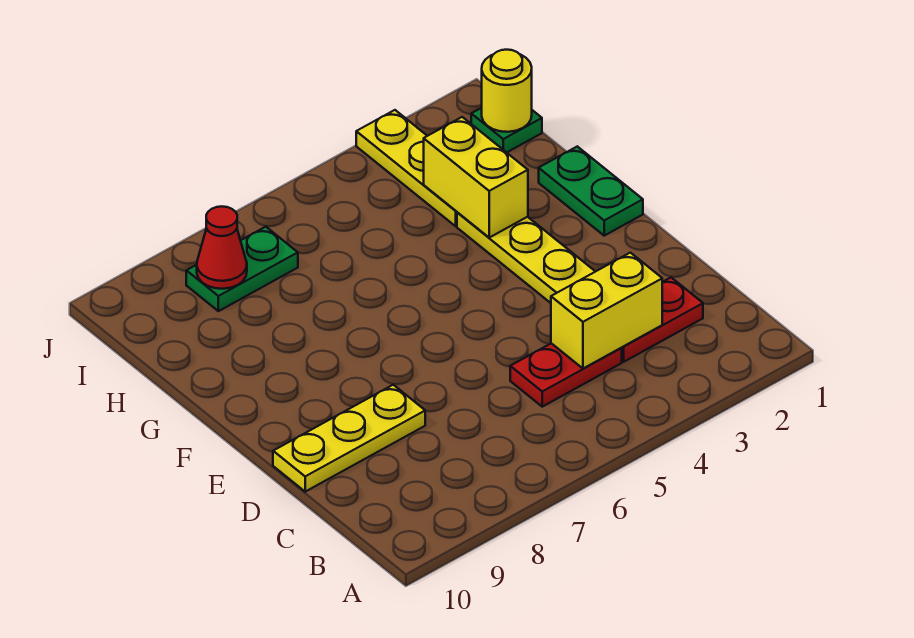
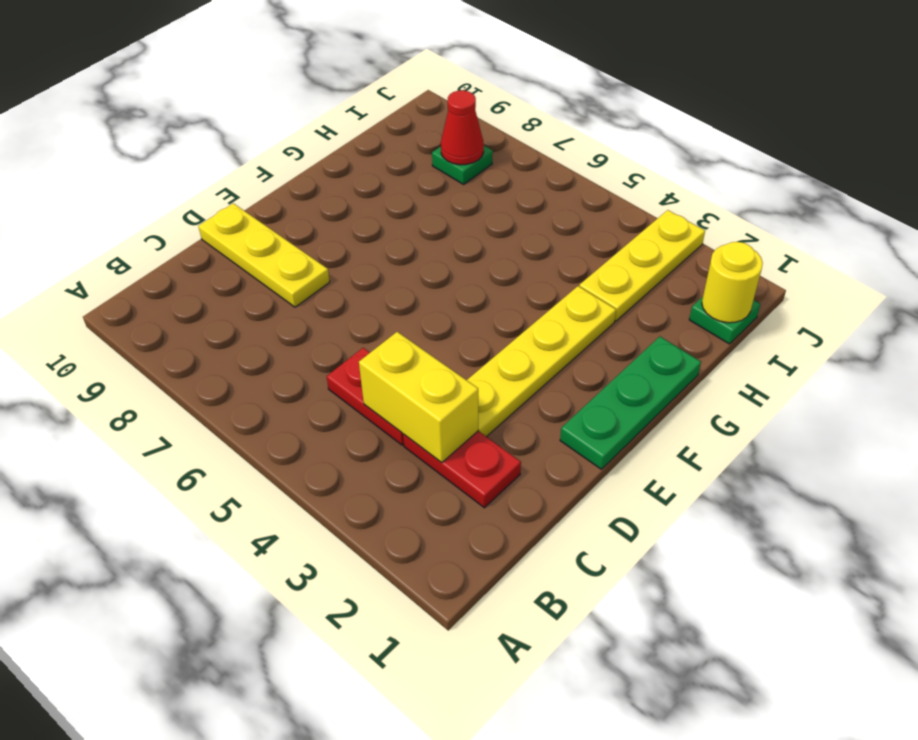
green plate F1:G1 level 1 -> green plate E1:G1 level 1
yellow brick G3:H3 level 2 -> none
green plate I7:I8 level 1 -> green plate I8 level 1

